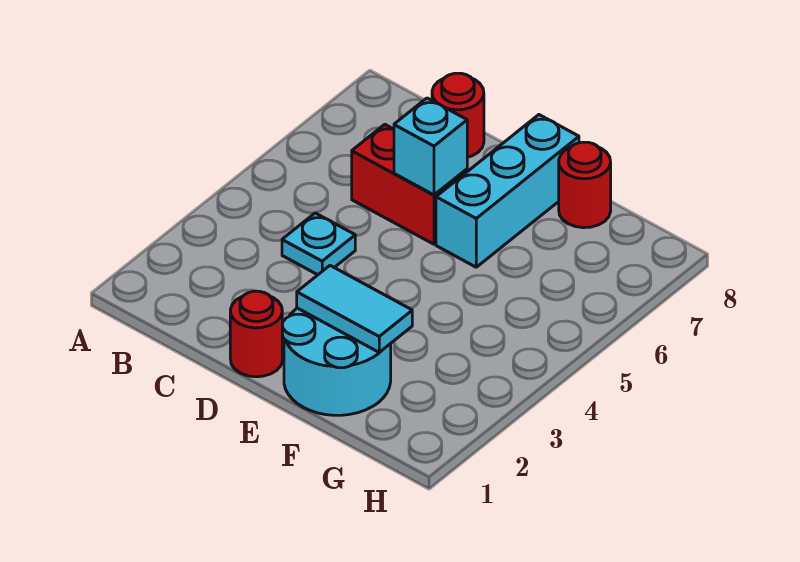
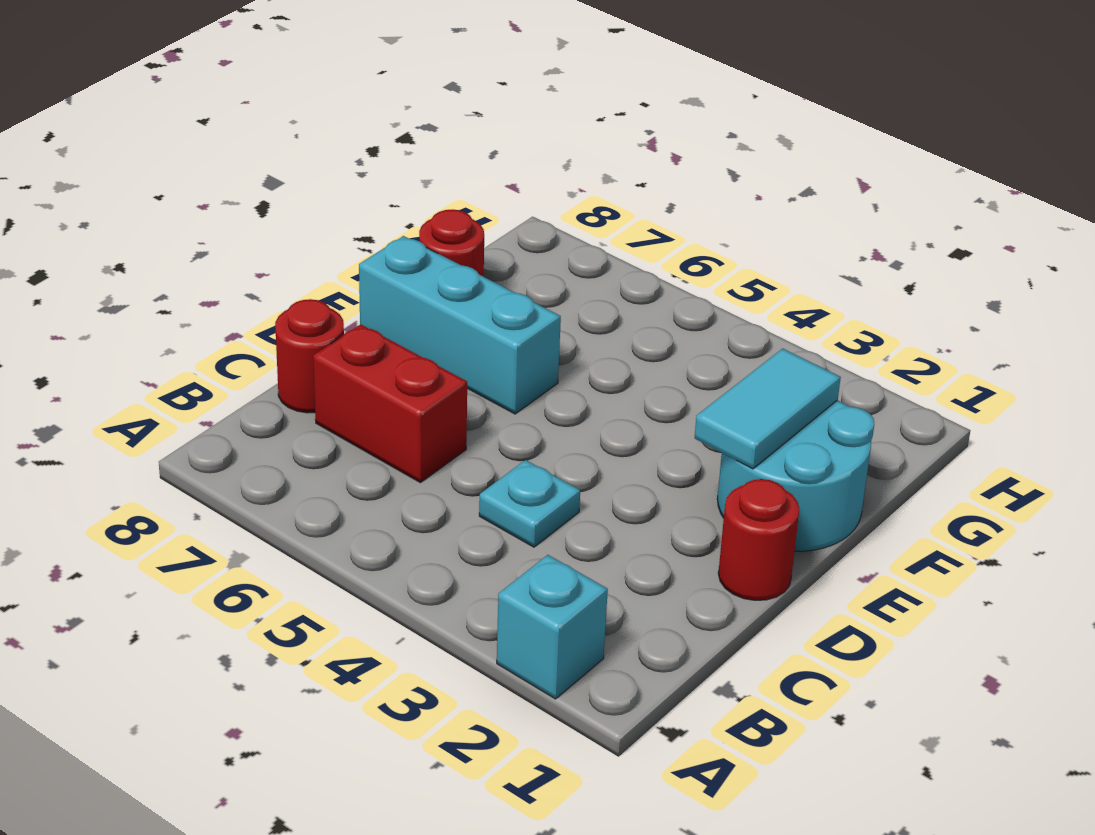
red brick C6:D6 level 1 -> red brick C6:C7 level 1
cyan brick D6 level 2 -> cyan brick A2 level 1

